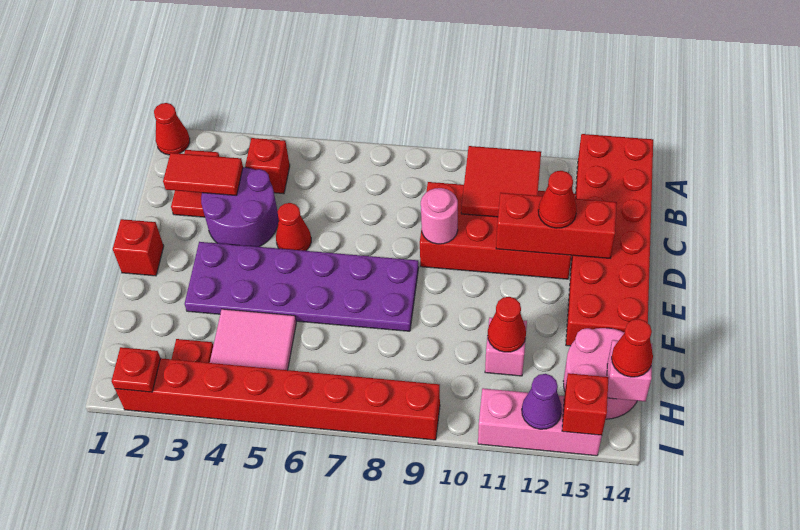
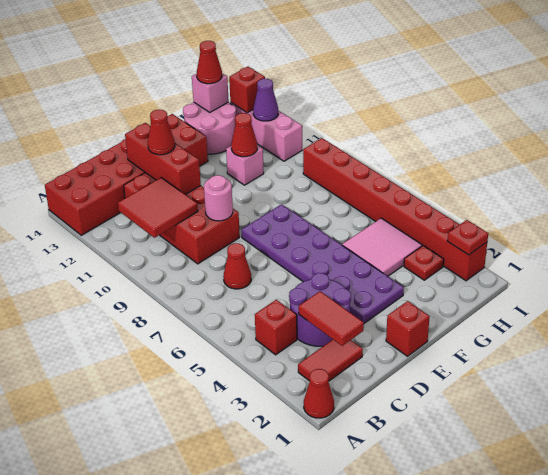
red cone D5 level 1 -> red cone C7 level 1

